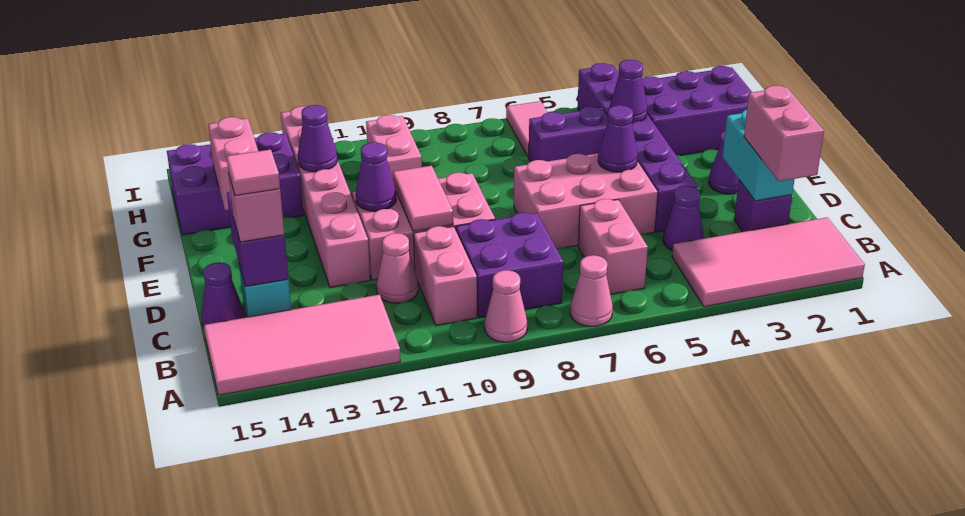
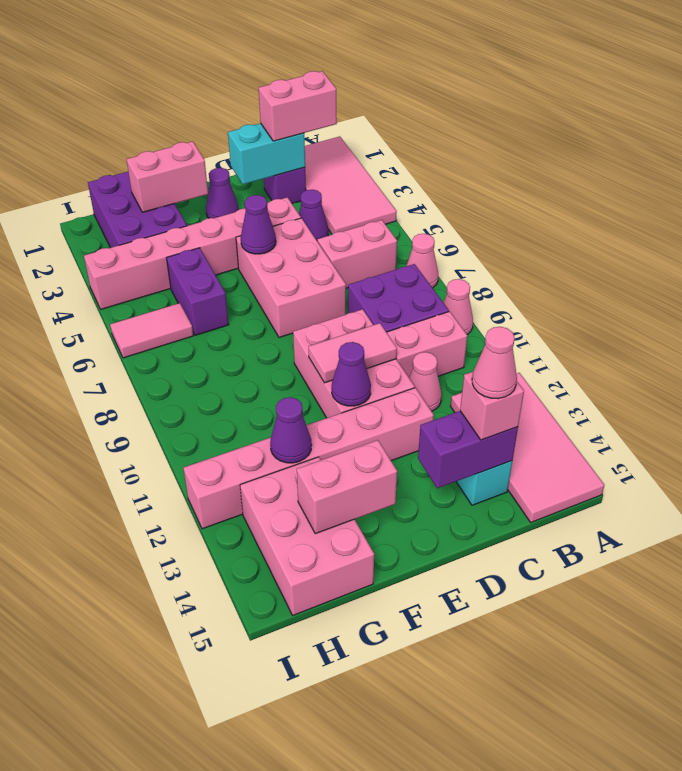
pink tile C14 level 4 -> pink cone C14 level 4
purple cone C15 level 1 -> none
purple brick D4:I4 level 1 -> pink brick D4:I4 level 1
purple cone G4 level 2 -> none
pink brick G10:H10 level 1 -> pink brick F2:G2 level 2
purple brick G13:H15 level 1 -> pink brick G13:H15 level 1

